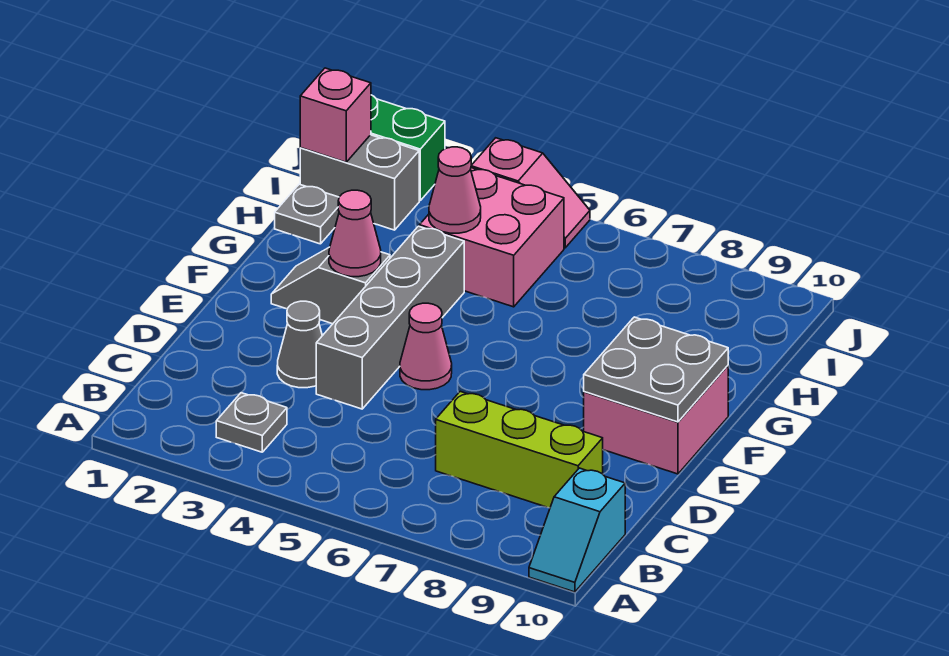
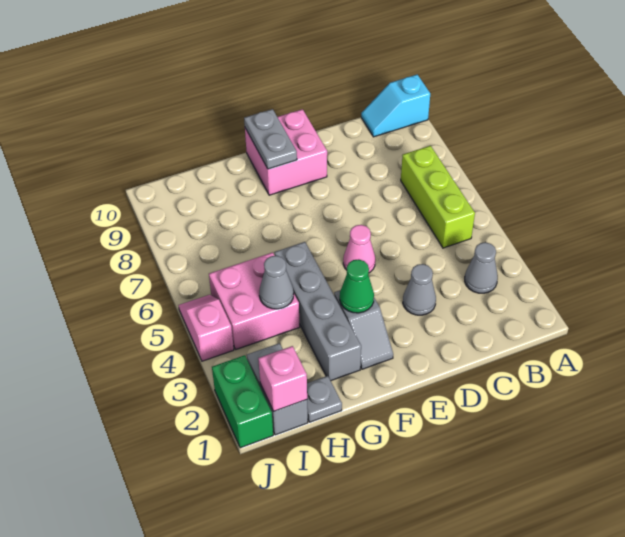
cyan slope A10:B10 level 1 top B -> cyan slope A10:B10 level 1 top A
grey plate B3 level 1 -> grey cone B3 level 1
lime brick C7:C9 level 1 -> lime brick B5:B7 level 1
grey brick D4:G4 level 1 -> grey brick G2:G5 level 1
grey plate E9:F10 level 2 -> grey plate F9:F10 level 2
pink cone F3 level 2 -> green cone F3 level 2
pink cone H4 level 2 -> grey cone H4 level 2

